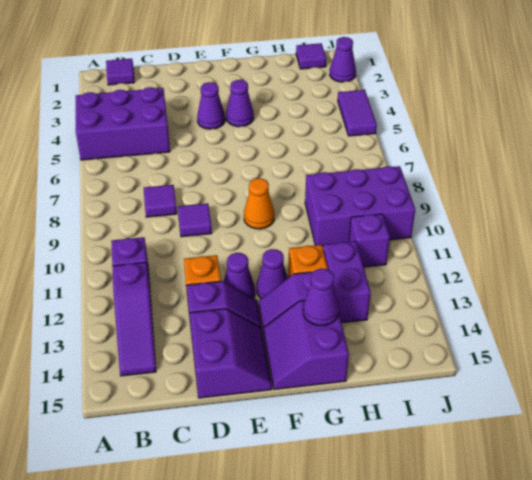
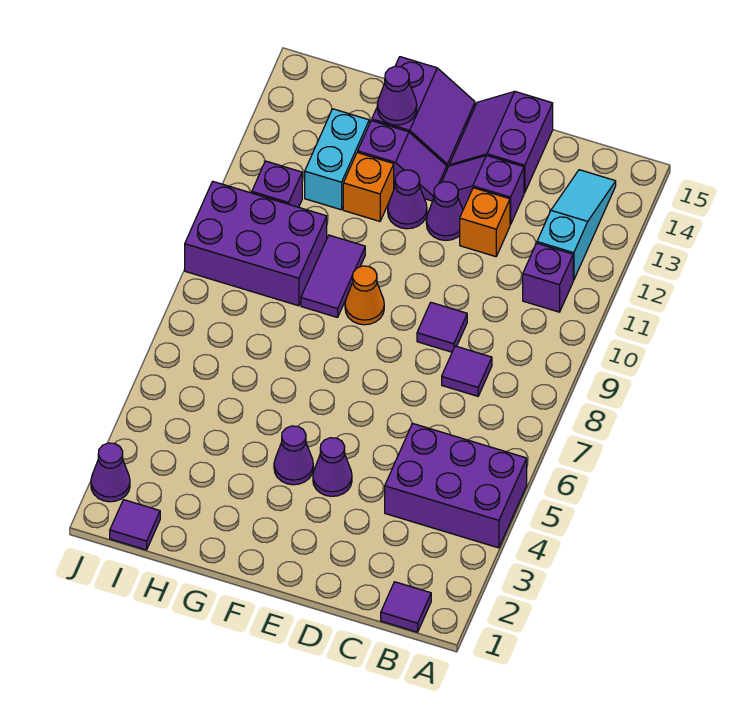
purple slope B12:B14 level 1 top 12 -> cyan slope B12:B14 level 1 top 12
purple brick H12:H13 level 1 -> cyan brick H12:H13 level 1
purple tile J4:J5 level 1 -> purple tile G9:G10 level 1

